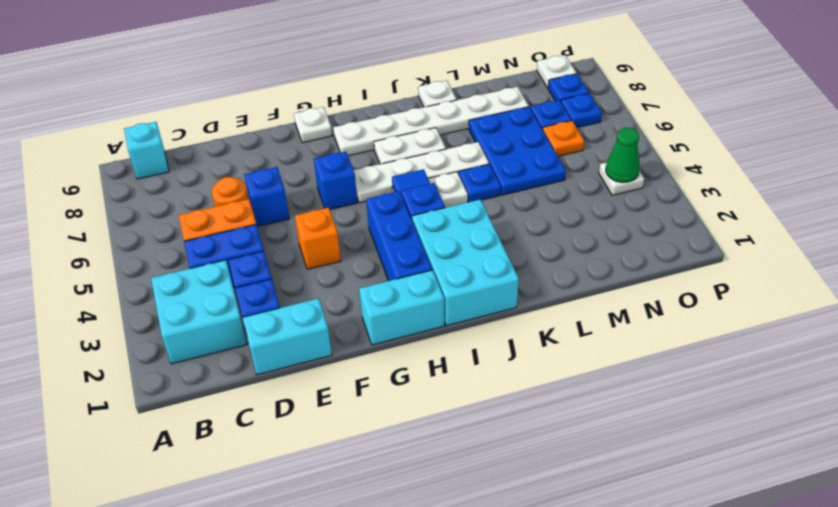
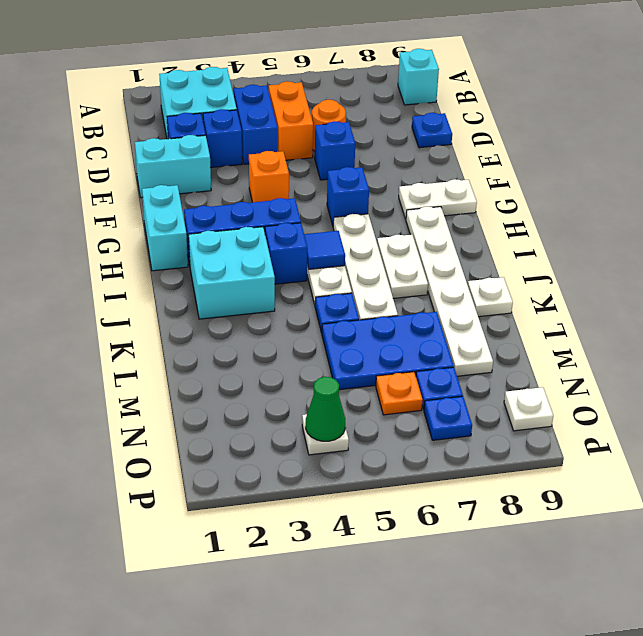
cyan brick D1:E1 level 1 -> cyan brick E1:E2 level 1
white plate G9 level 1 -> white plate G8:G9 level 1
cyan brick I1:J3 level 1 -> cyan brick I2:J3 level 1
blue plate O8 level 1 -> blue plate D9 level 1

